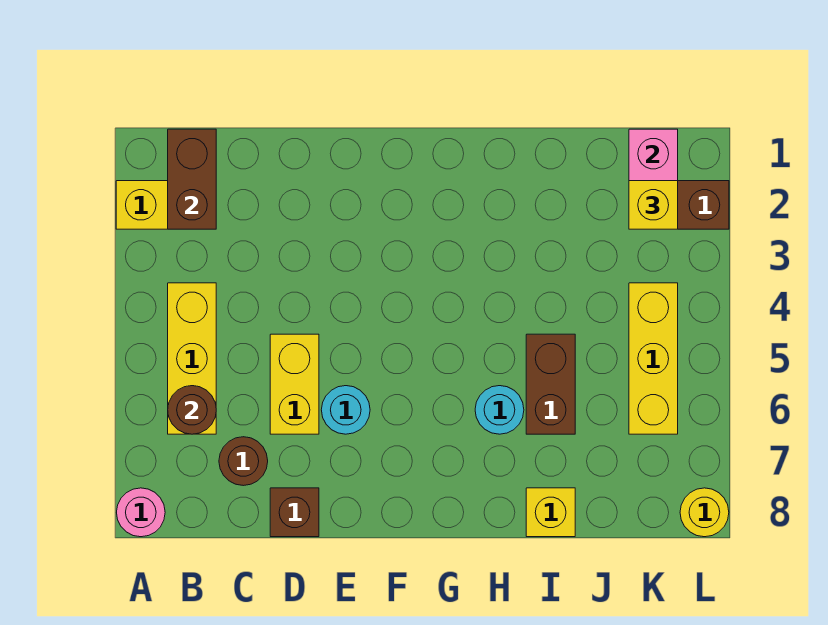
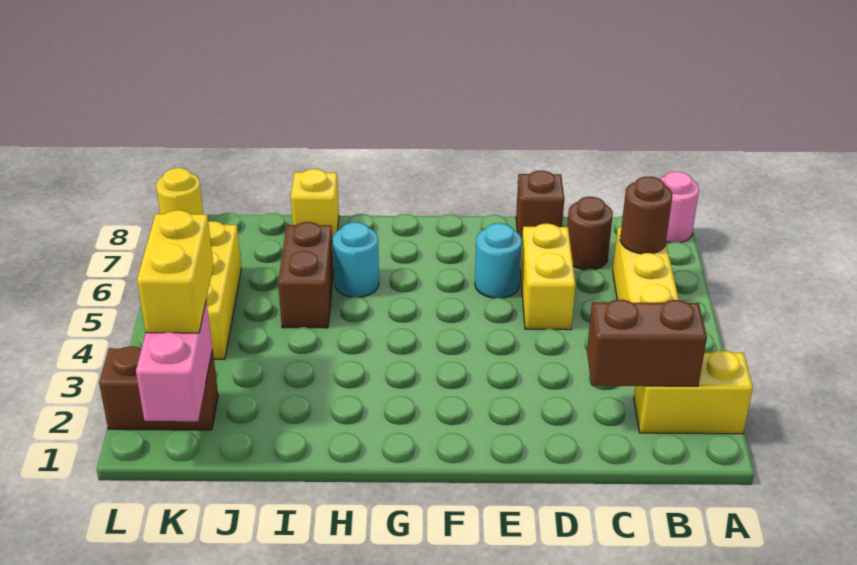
brown brick B1:B2 level 2 -> brown brick B2:C2 level 2
yellow brick K2 level 3 -> yellow brick K2:K3 level 3

